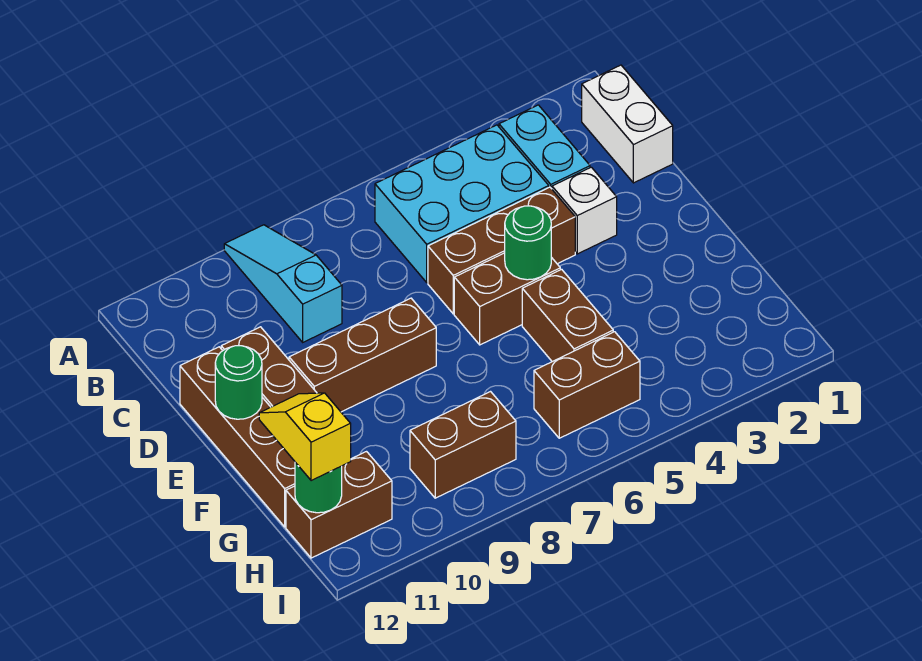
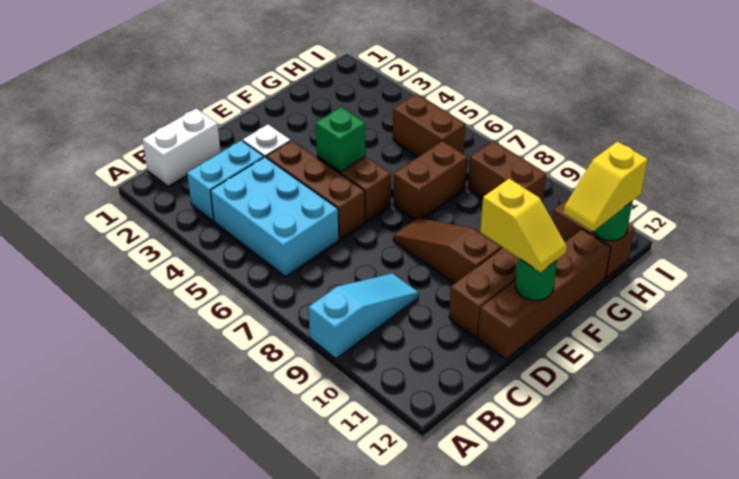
cyan slope A9:C9 level 1 top C -> cyan slope A9:C9 level 1 top A
green round brick E5 level 2 -> green brick E5 level 2
brown brick E8:E10 level 1 -> brown slope E8:E10 level 1 top 10
none -> yellow slope E11:E12 level 3 top 11
brown brick F5:G5 level 1 -> brown brick F7:G7 level 1

